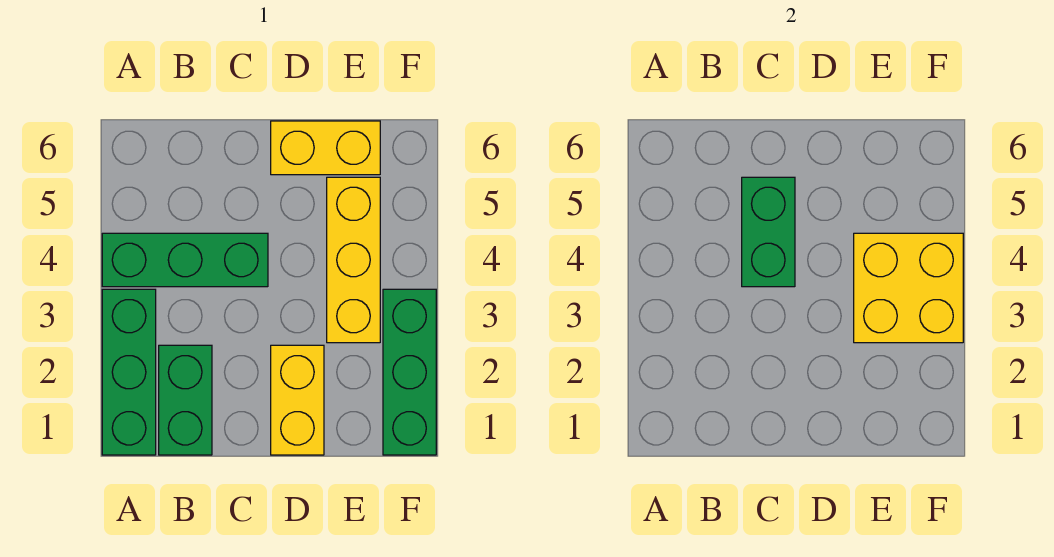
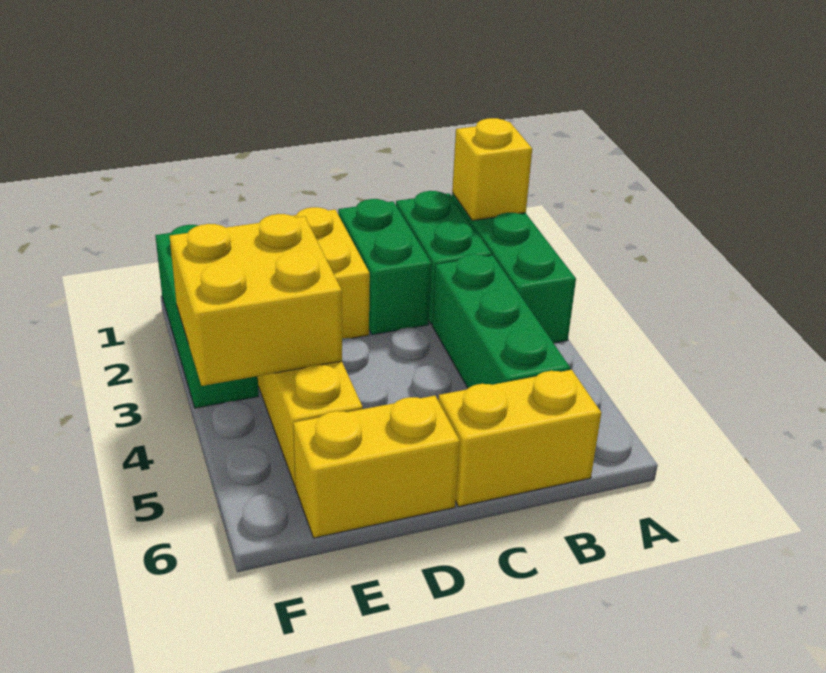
none -> yellow brick A1 level 2
green brick A4:C4 level 1 -> green brick B3:B5 level 1
none -> yellow brick B6:C6 level 1
green brick C4:C5 level 2 -> green brick C1:C2 level 1

